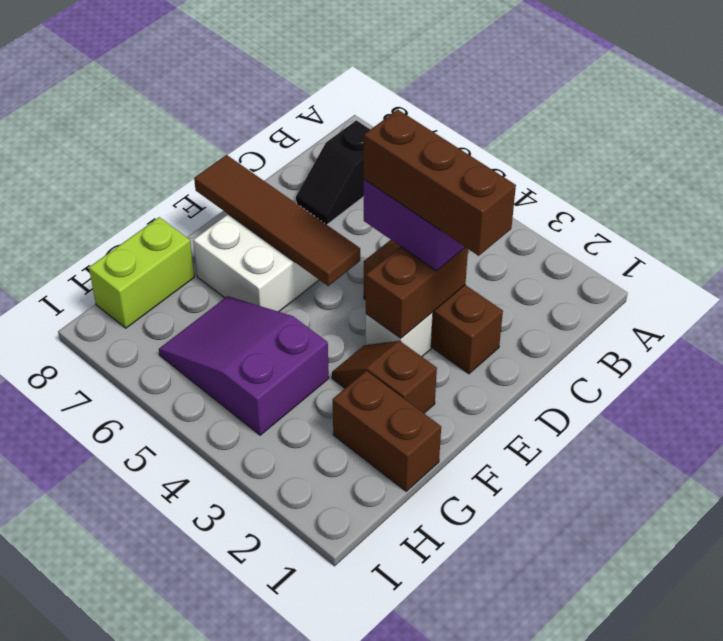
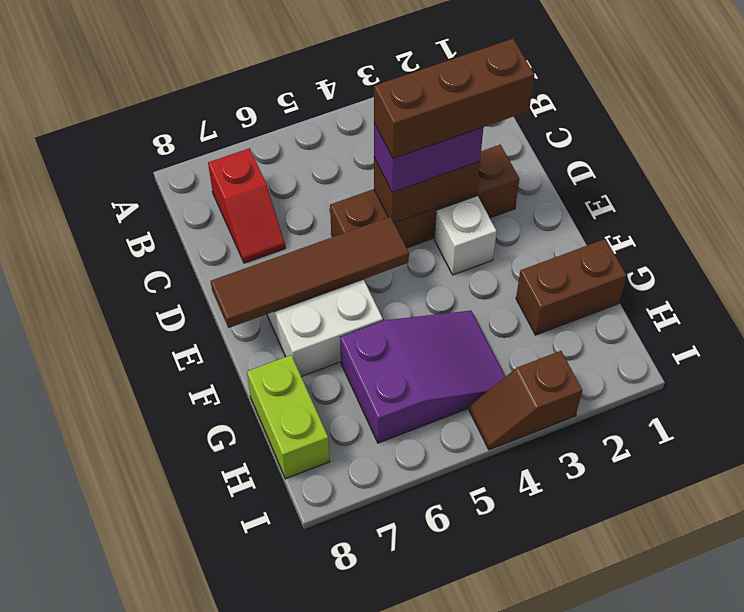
black slope B7:C7 level 1 top B -> red slope B7:C7 level 1 top B
brown brick D2:D4 level 1 -> brown brick D2:D5 level 1
brown brick D3:E3 level 2 -> brown brick D3:D4 level 2
brown slope F2:F3 level 1 top 2 -> brown slope I3:I4 level 1 top 3
purple slope G4:H6 level 1 top 4 -> purple slope G4:H6 level 1 top 6

